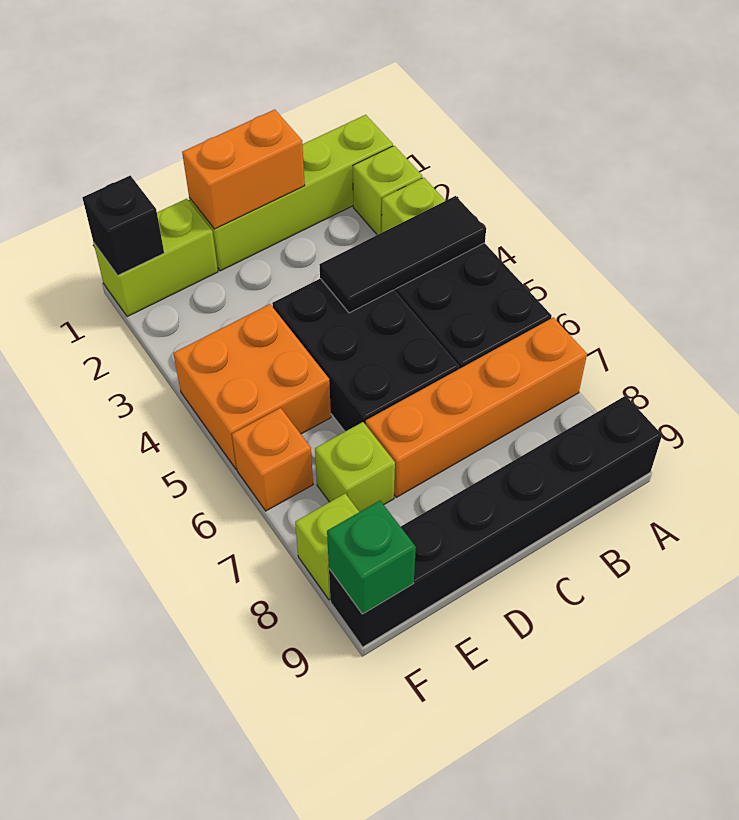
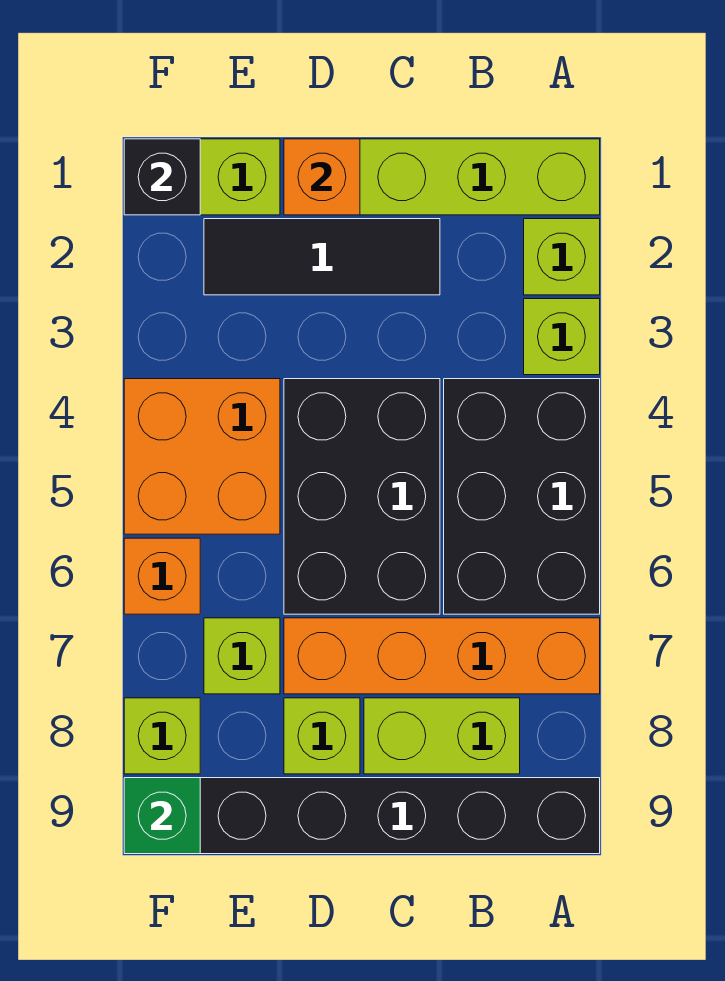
black tile A4:C4 level 2 -> black tile C2:E2 level 1
none -> lime brick B8:C8 level 1
orange brick C1:D1 level 2 -> orange brick D1 level 2
none -> lime brick D8 level 1

